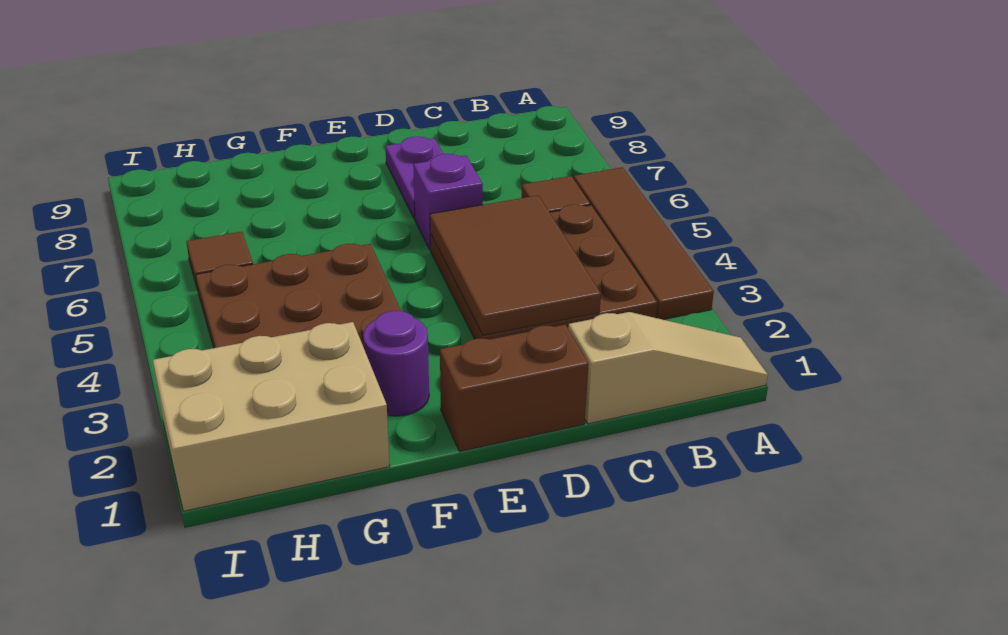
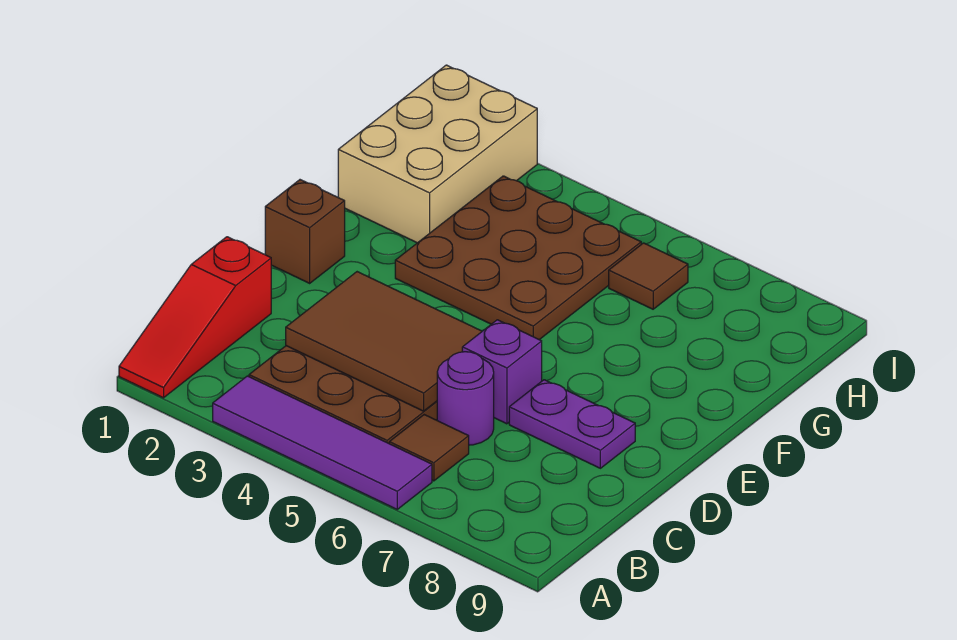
tan slope A1:C1 level 1 top C -> red slope A1:C1 level 1 top C
brown tile A3:A6 level 1 -> purple tile A3:A6 level 1
brown brick D1:E1 level 1 -> brown brick E1 level 1
purple round brick F2 level 1 -> purple round brick C6 level 1

